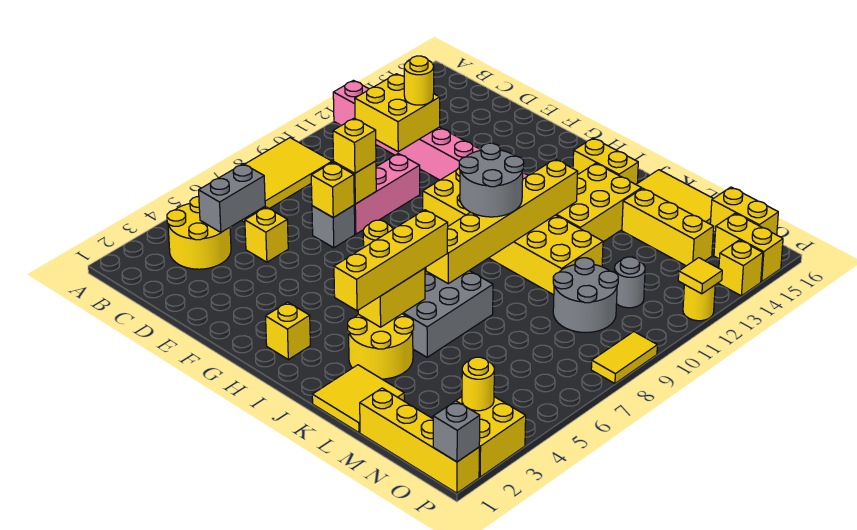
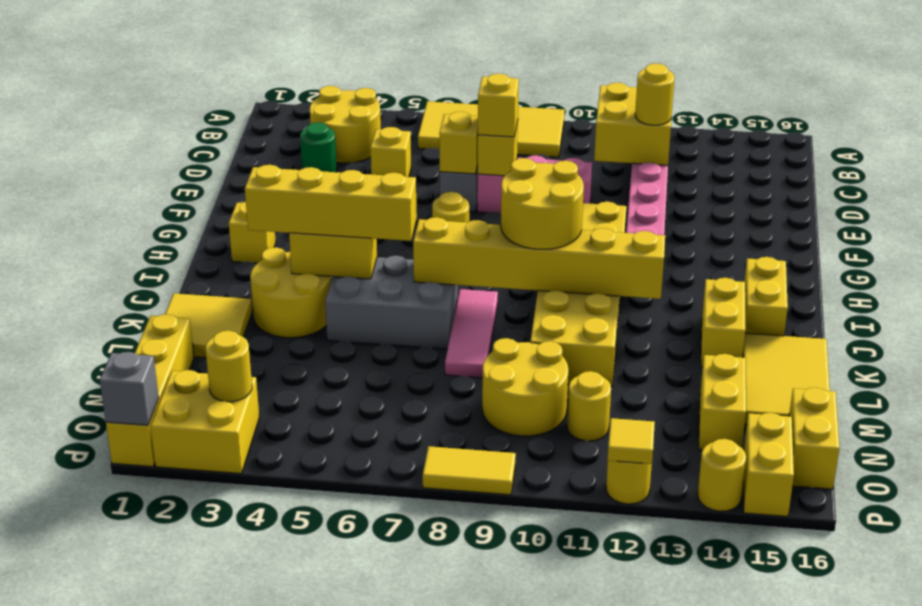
grey brick C4:C5 level 2 -> none
none -> green round brick D3 level 1
grey round brick I9:J10 level 3 -> yellow round brick I9:J10 level 3
none -> pink tile J8:L8 level 1
yellow brick J12:K14 level 1 -> yellow brick J14:K14 level 1
yellow brick L14:N14 level 1 -> yellow brick M14:N14 level 1
grey round brick M9:N10 level 1 -> yellow round brick M9:N10 level 1
grey round brick N11 level 1 -> yellow round brick N11 level 1
yellow brick P14 level 1 -> yellow round brick P14 level 1

